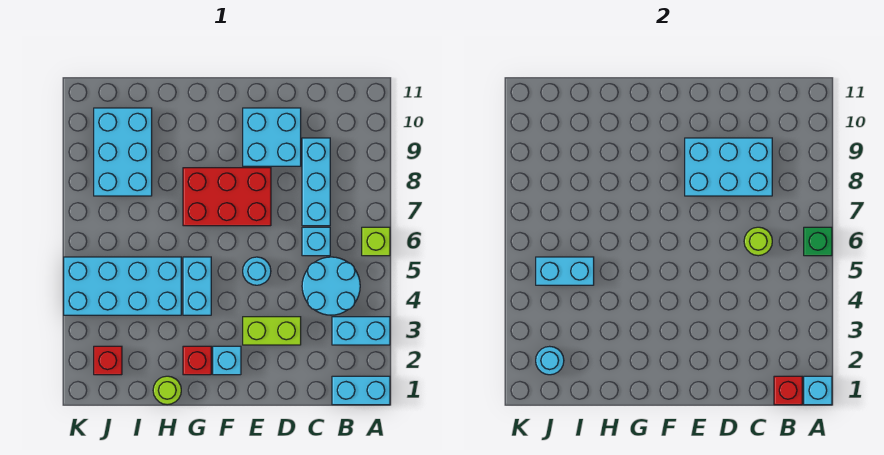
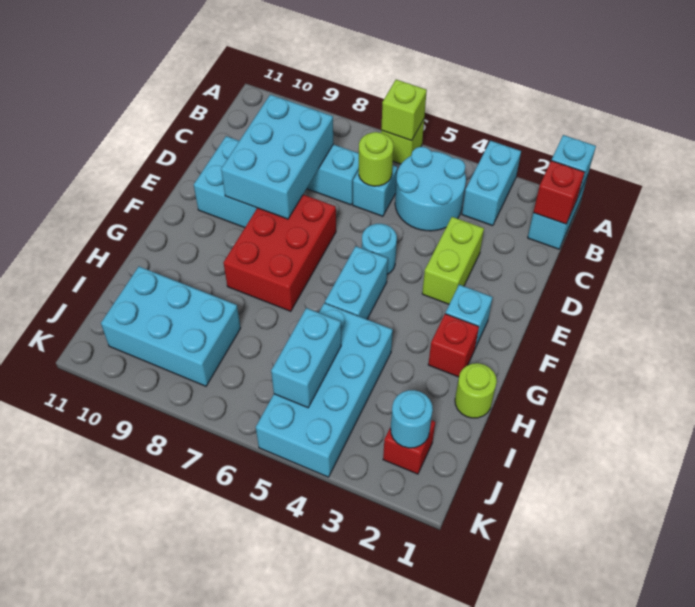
green brick A6 level 2 -> lime brick A6 level 2
cyan brick G4:G5 level 1 -> cyan brick F5:G5 level 1

